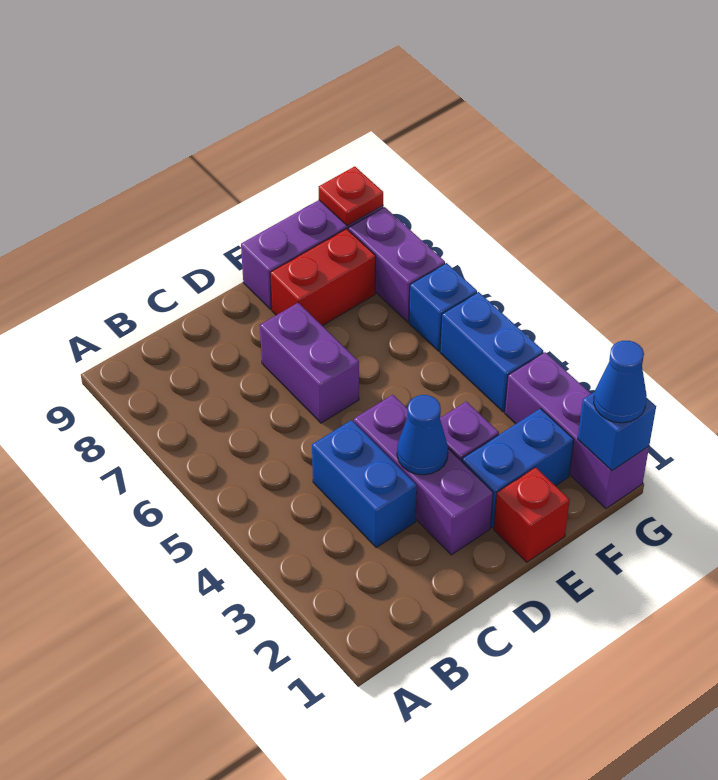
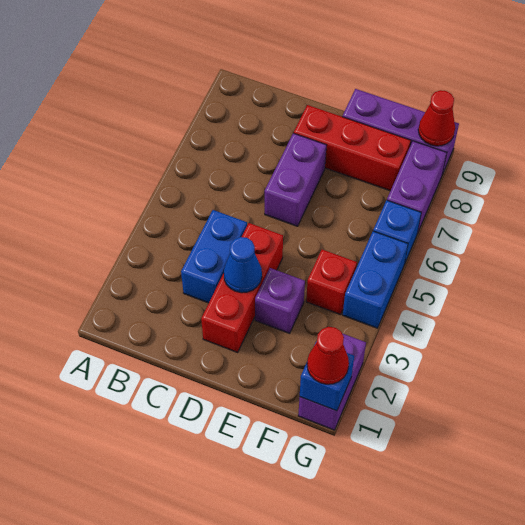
purple brick D2:D4 level 1 -> red brick D2:D4 level 1
red brick E1 level 1 -> red brick F4 level 1
blue brick E2:F2 level 1 -> none
red brick E8:F8 level 1 -> red brick D8:F8 level 1
purple brick G1:G3 level 1 -> purple brick G1:G2 level 1
blue cone G1 level 3 -> red cone G1 level 3
red plate G9 level 2 -> red cone G9 level 2

